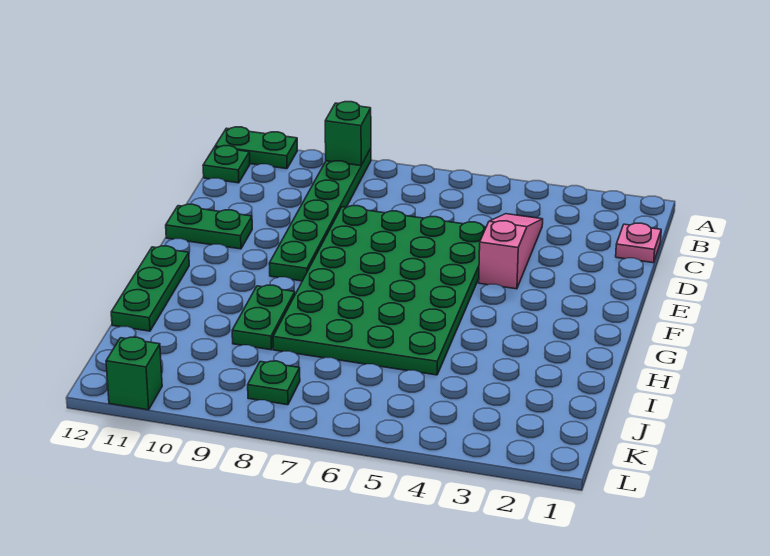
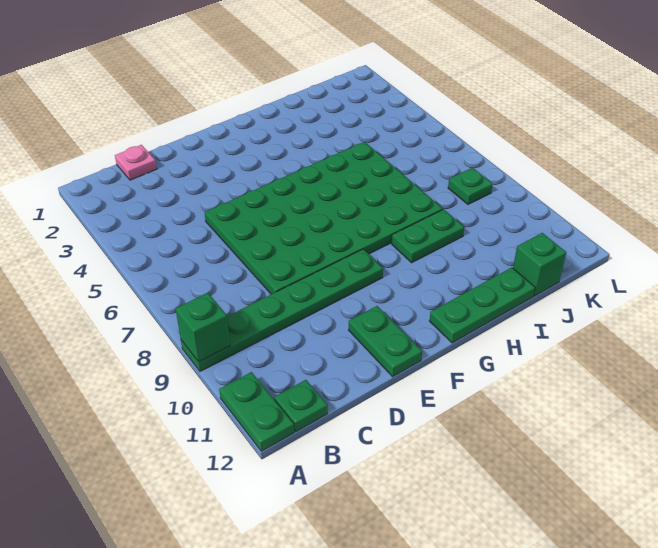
pink slope C4:E4 level 1 top E -> none
green brick L11 level 1 -> green brick J12 level 1

